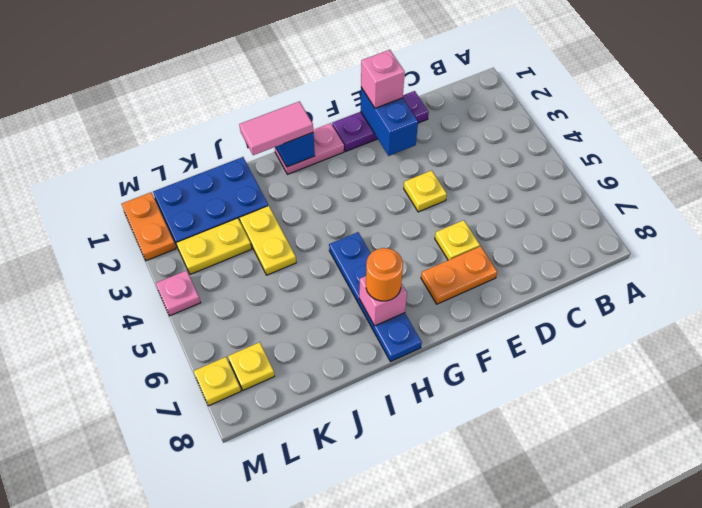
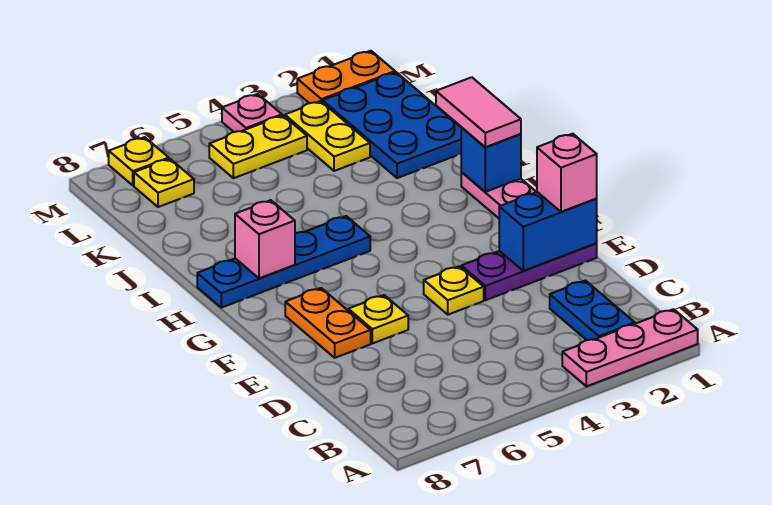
none -> pink plate A1:A3 level 1
none -> blue plate B2:C2 level 1
purple plate D1:F1 level 1 -> purple plate E1:E3 level 1
orange round brick H7 level 3 -> none
yellow plate J3:J4 level 1 -> yellow plate L4:L5 level 1

